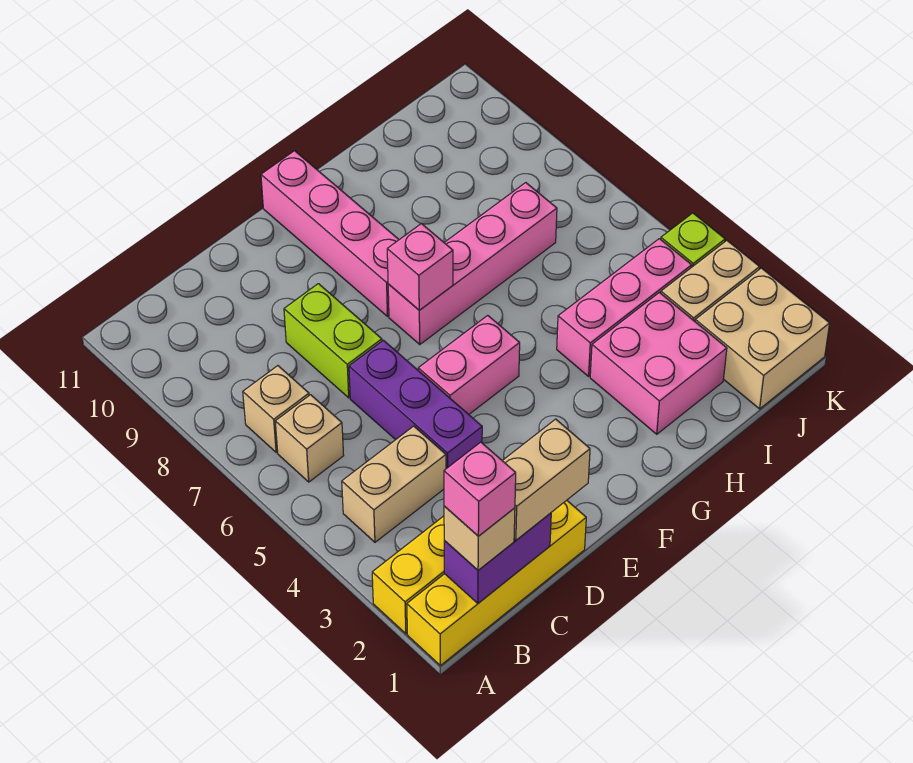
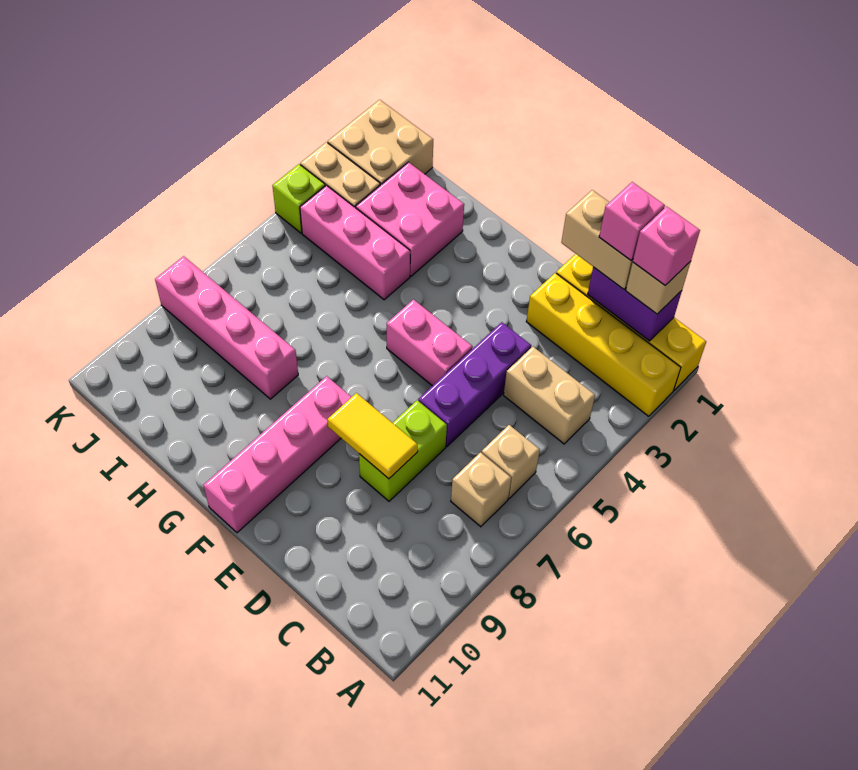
none -> yellow tile D8:E8 level 2
pink brick F7:I7 level 1 -> pink brick H8:K8 level 1
pink brick F7 level 2 -> pink brick C1 level 4

